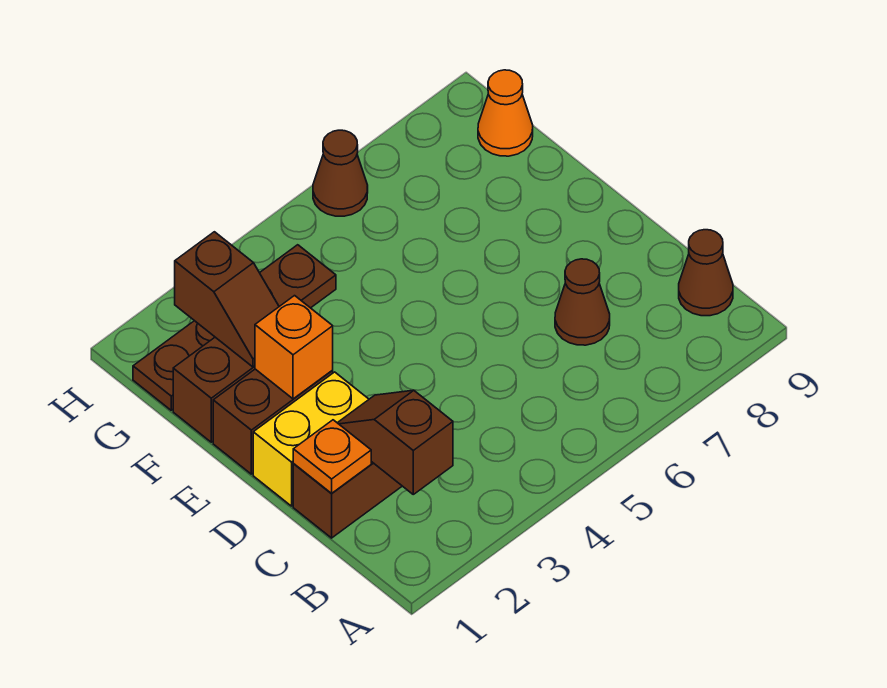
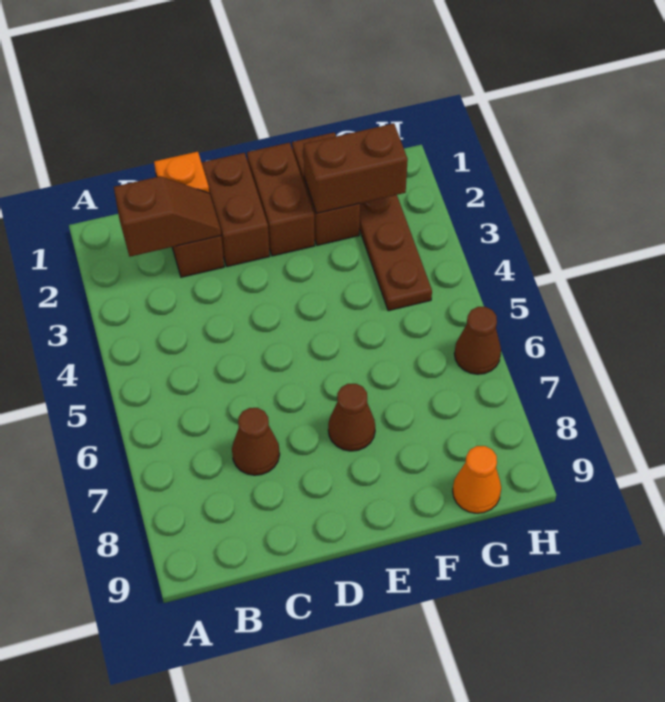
brown cone B9 level 1 -> brown cone E7 level 1
yellow brick D1:D2 level 1 -> brown brick D1:D2 level 1
orange brick E2 level 2 -> none
brown slope F2:G2 level 2 top G -> brown brick F2:G2 level 2

